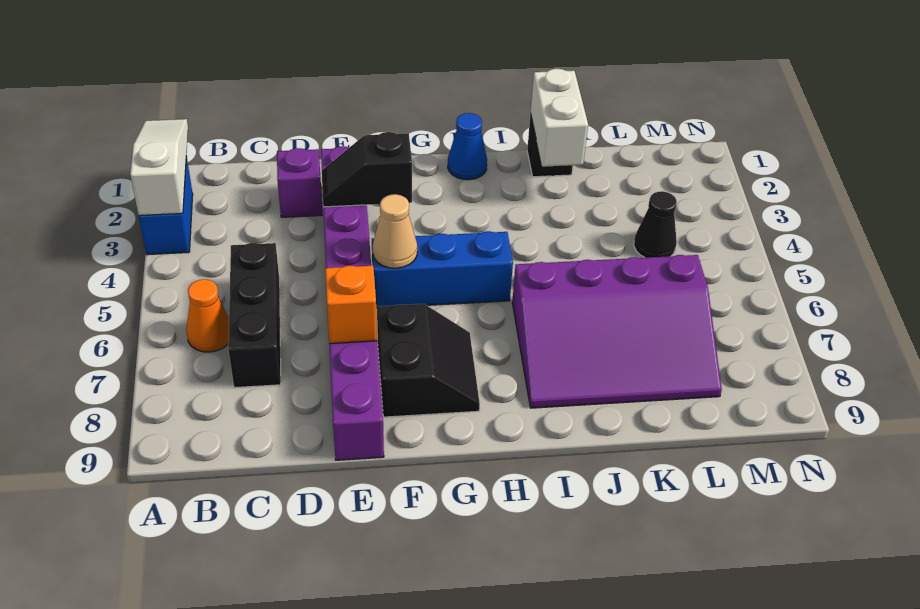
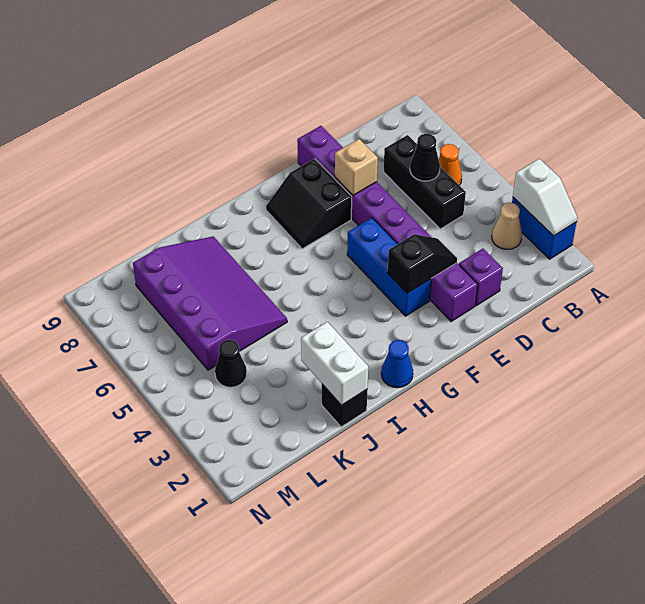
white slope A1:A3 level 2 top 3 -> white slope A2:A3 level 2 top 3
none -> black cone C6 level 2
orange brick E7 level 2 -> tan brick E7 level 2
blue brick F5:H5 level 1 -> blue brick F3:F5 level 1
tan cone F5 level 2 -> tan cone B3 level 1
purple slope I6:L8 level 1 top 6 -> purple slope J5:L8 level 1 top L

